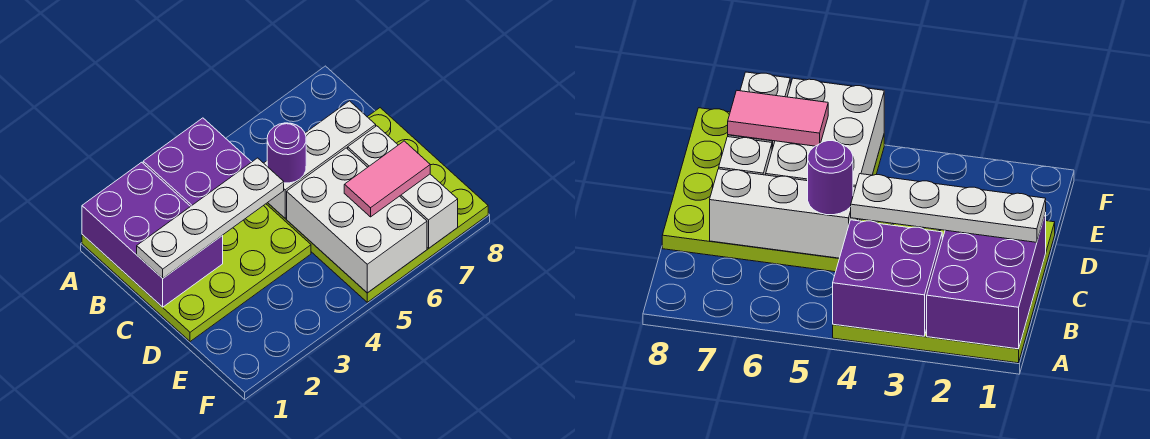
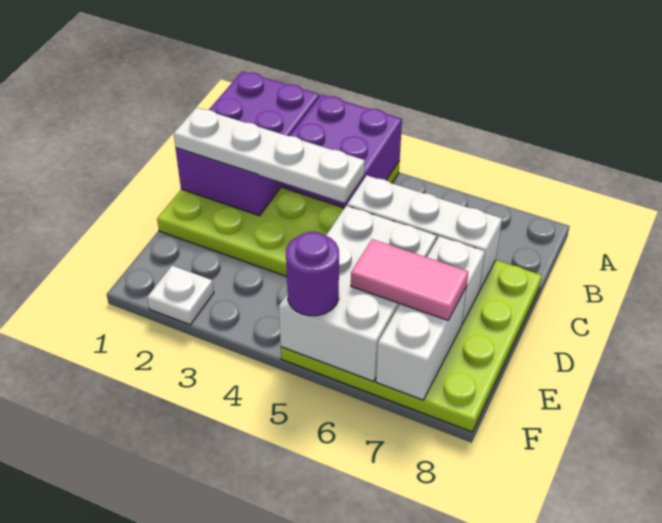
purple round brick C5 level 3 -> purple round brick F5 level 3
none -> white plate F2 level 1

